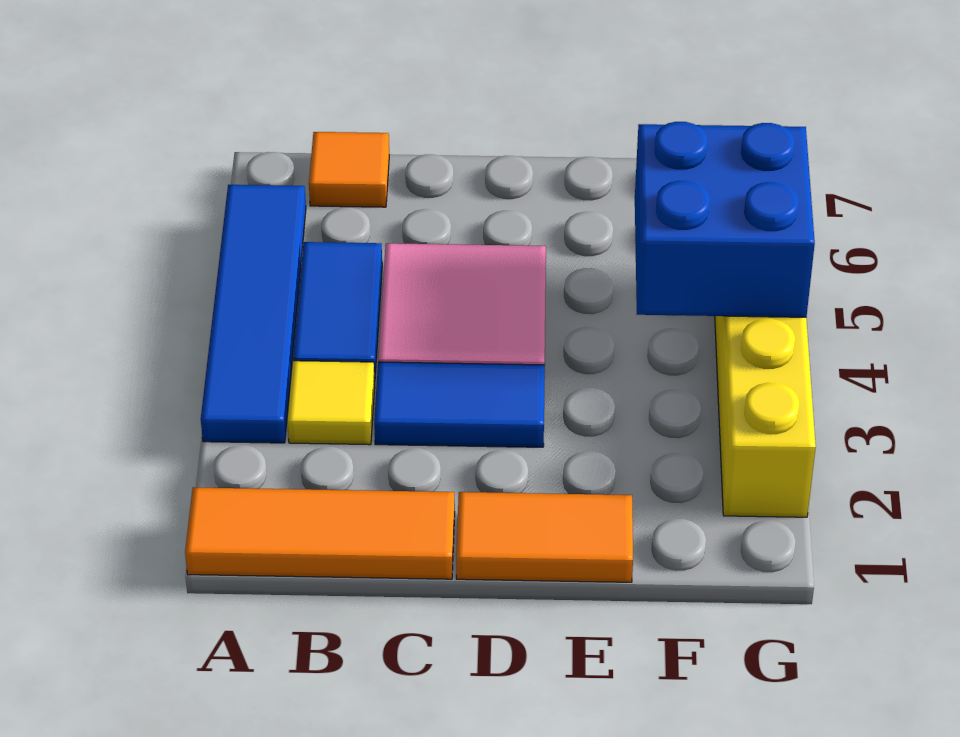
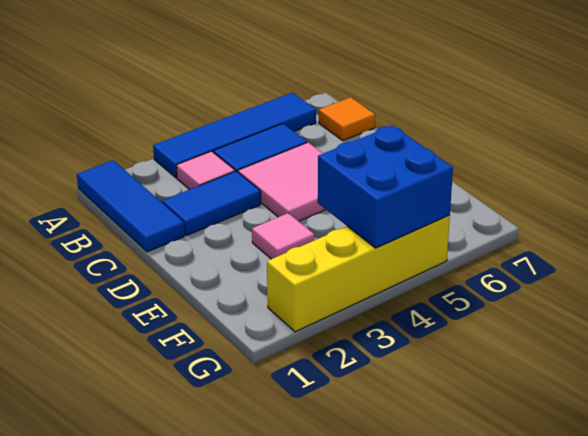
orange tile A1:C1 level 1 -> blue tile A1:C1 level 1
yellow tile B3 level 1 -> pink tile B3 level 1
blue tile C3:D3 level 1 -> blue tile C2:C3 level 1
orange tile D1:E1 level 1 -> none
none -> pink tile E3 level 1

